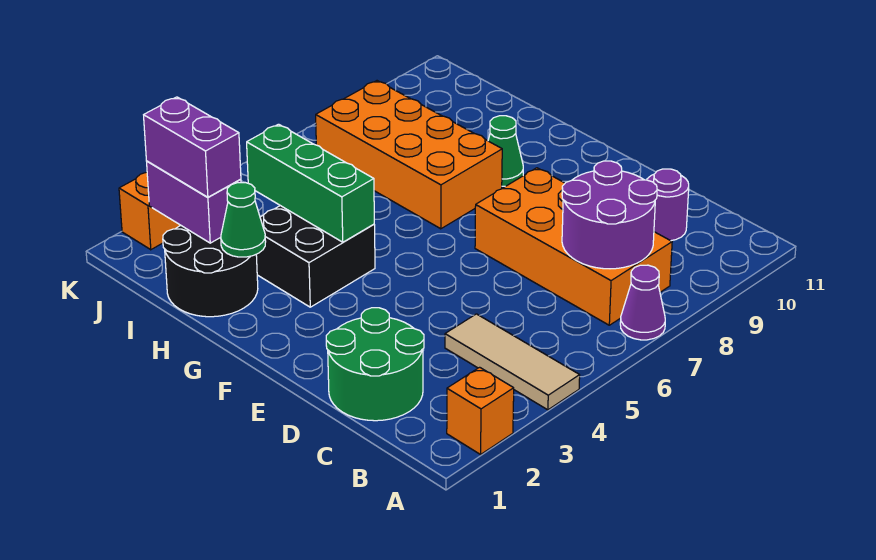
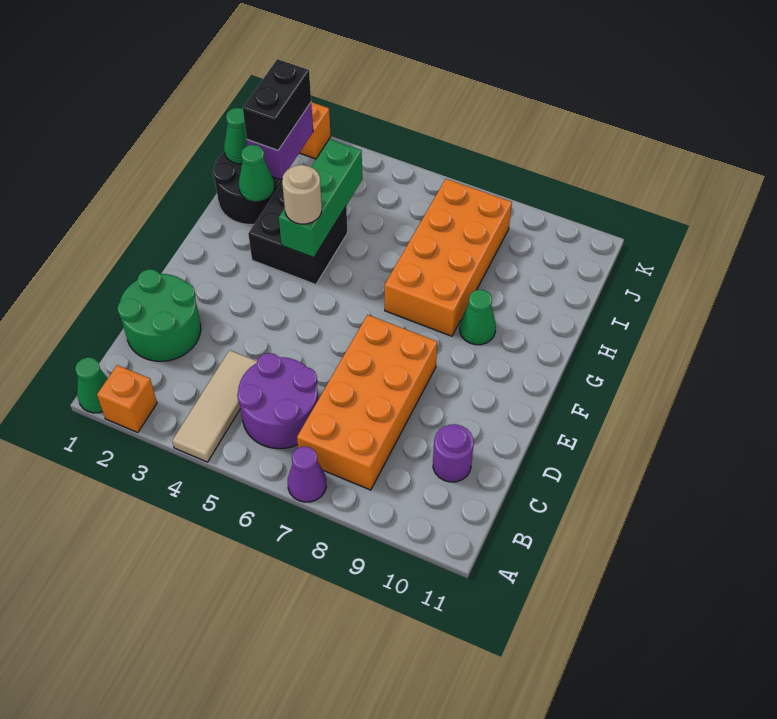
none -> green cone A1 level 1
purple round brick B7:C8 level 2 -> purple round brick B5:C6 level 1
none -> tan round brick G4 level 3
none -> green cone I1 level 2
purple brick I2:J2 level 3 -> black brick I2:J2 level 3

